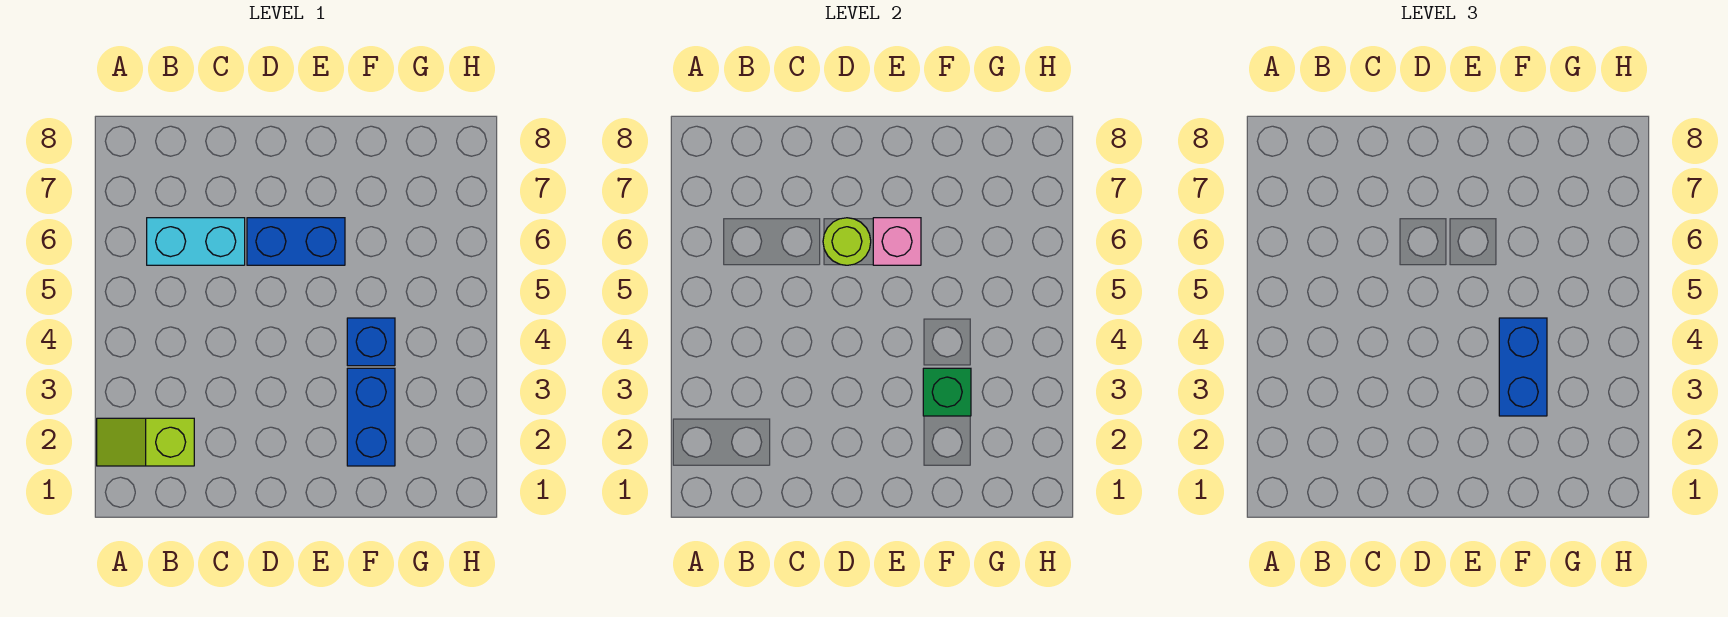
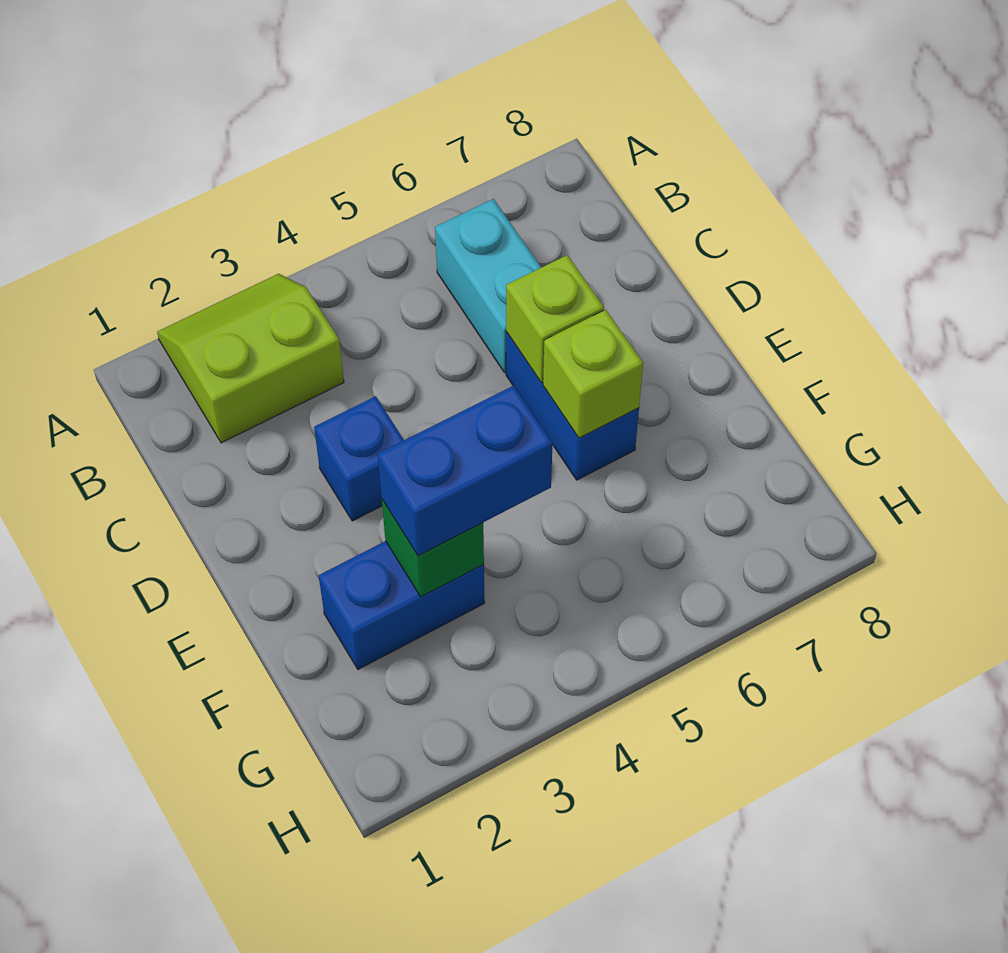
lime slope A2:B2 level 1 top B -> lime slope A2:B3 level 1 top B
lime round brick D6 level 2 -> lime brick D6 level 2
pink brick E6 level 2 -> lime brick E6 level 2
blue brick F4 level 1 -> blue brick D3 level 1

